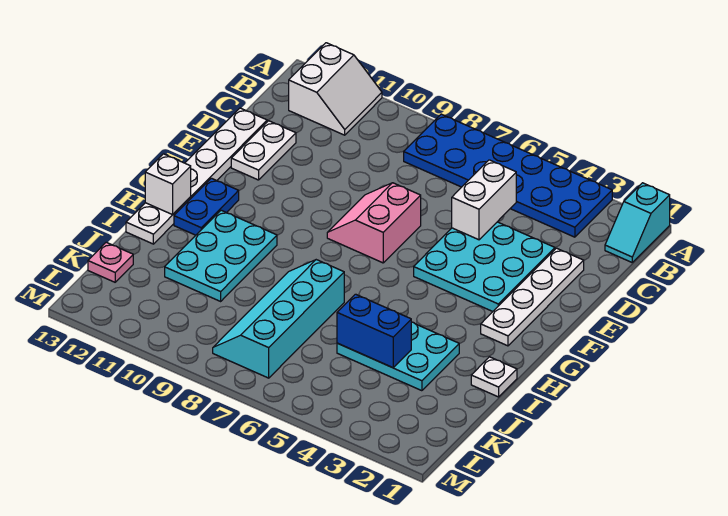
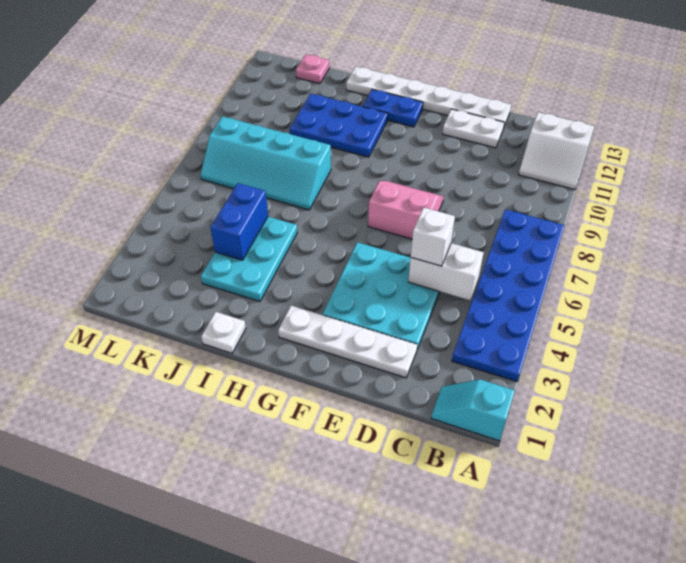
cyan plate H10:J11 level 1 -> blue plate H10:J11 level 1
white brick H13 level 2 -> white brick D5 level 3
cyan slope I7:L8 level 1 top 7 -> cyan slope I7:L8 level 1 top 8

